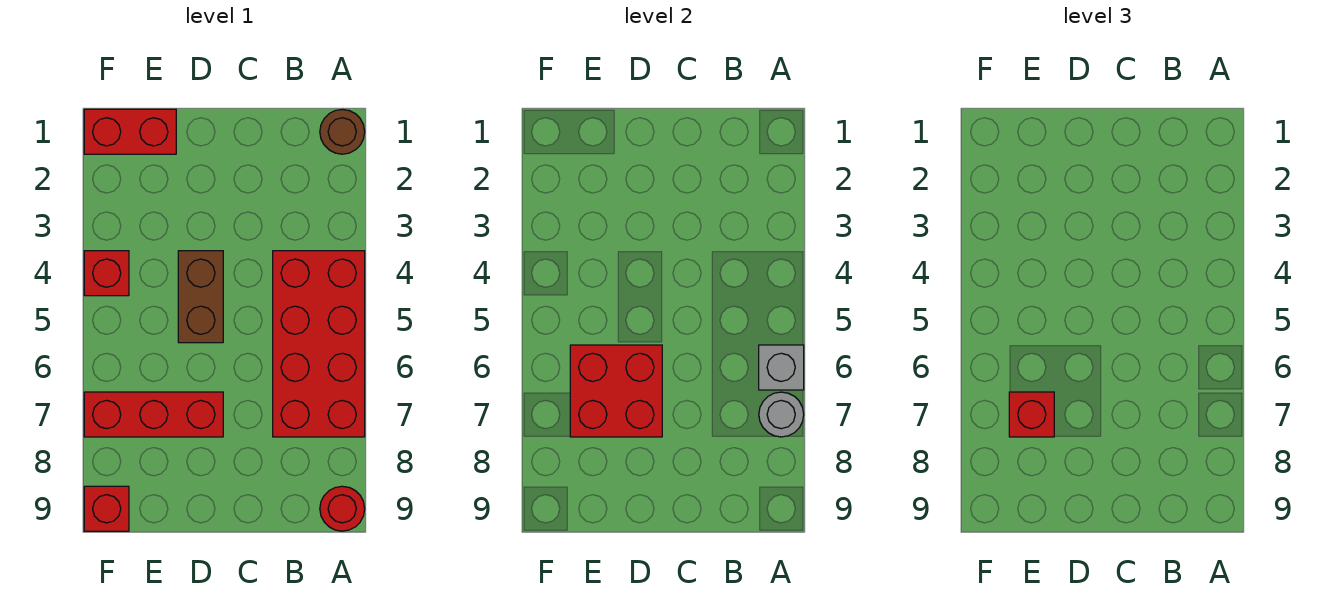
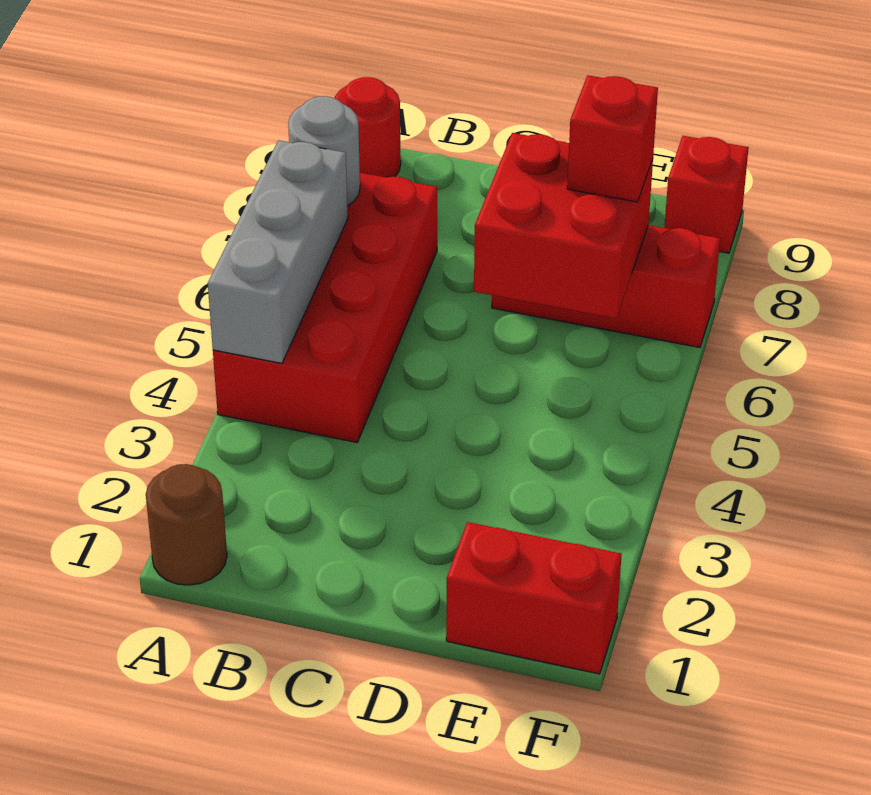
grey brick A6 level 2 -> grey brick A4:A6 level 2
brown brick D4:D5 level 1 -> none
red brick F4 level 1 -> none

